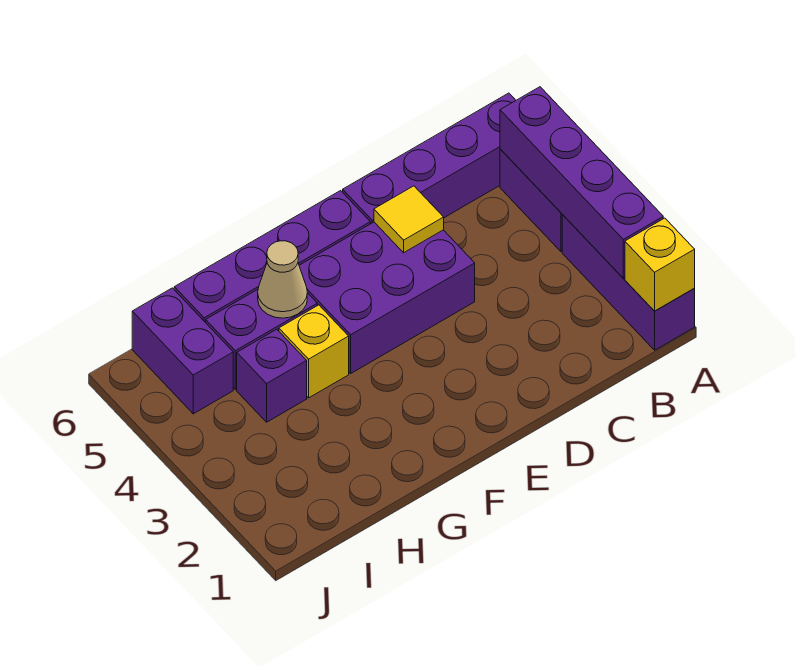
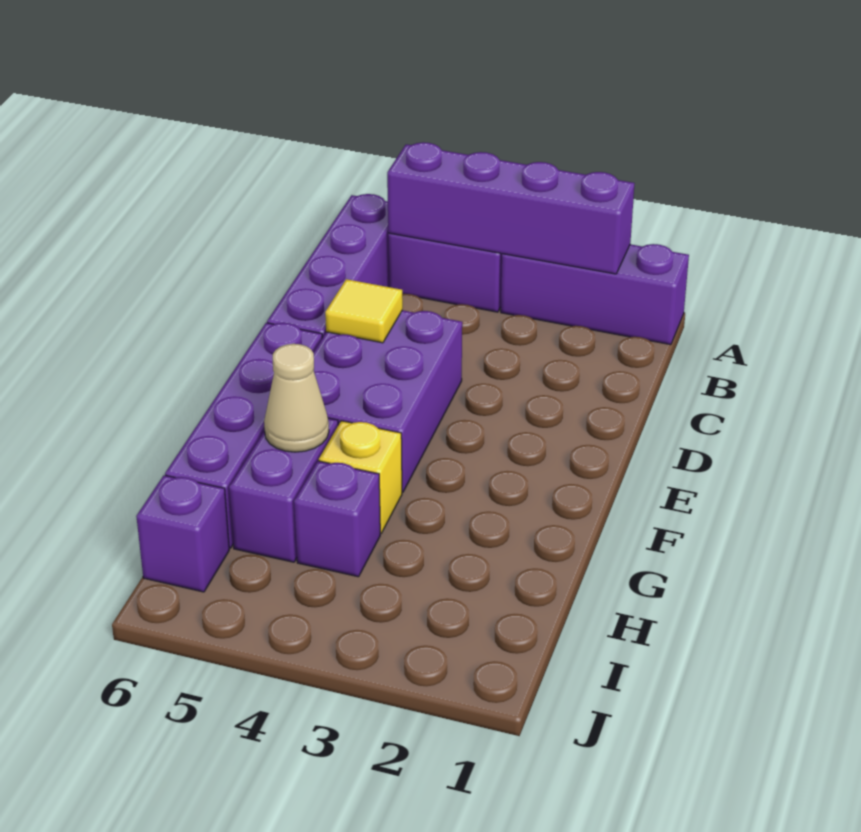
yellow brick A1 level 2 -> none
purple brick I5:I6 level 1 -> purple brick I6 level 1

